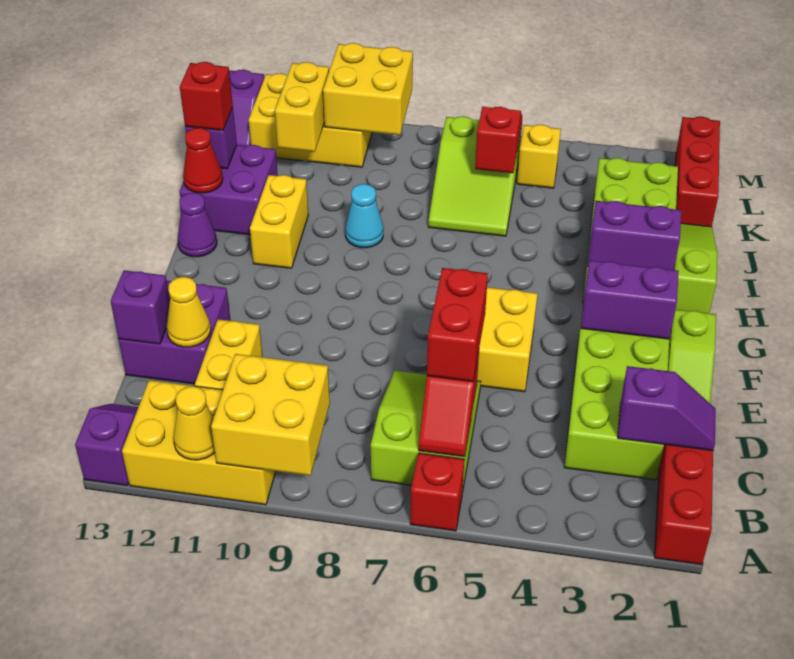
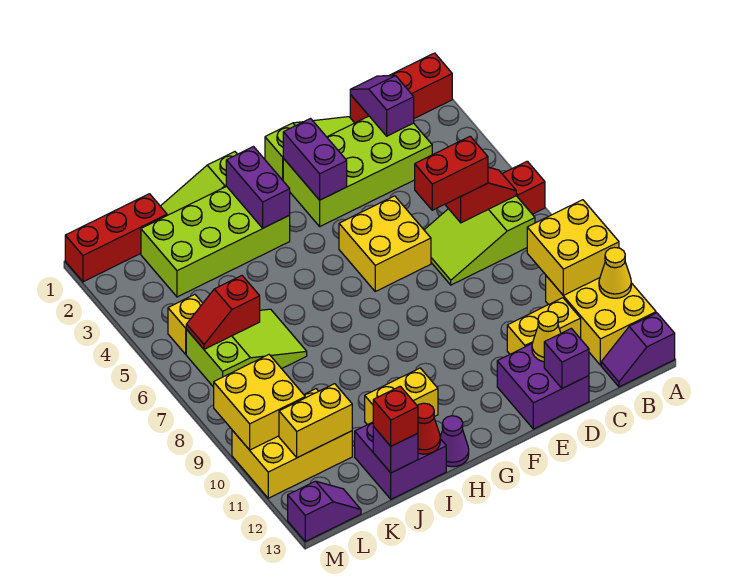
cyan cone I9 level 1 -> none
yellow brick L10:M12 level 1 -> yellow brick K10:M11 level 1

